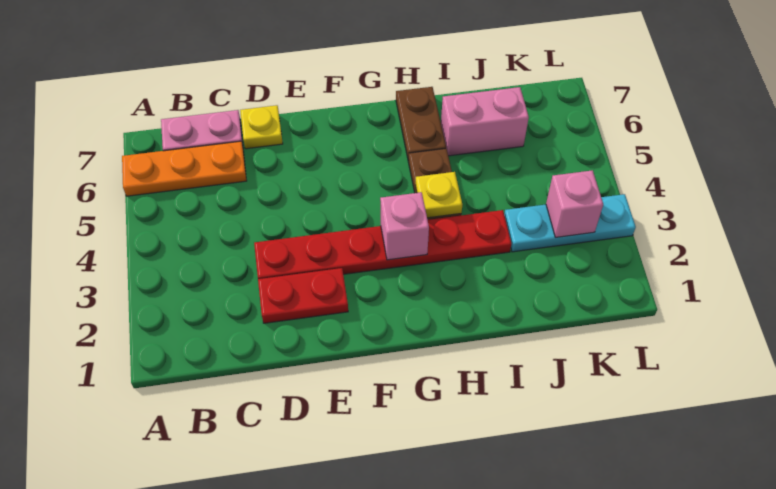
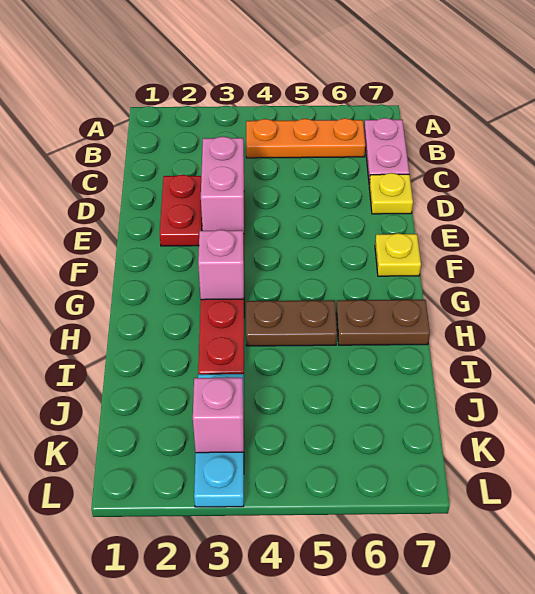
orange plate A6:C6 level 1 -> orange plate B4:B6 level 1
yellow plate H4 level 2 -> yellow plate F7 level 1
pink brick I6:J6 level 1 -> pink brick D3:E3 level 2

